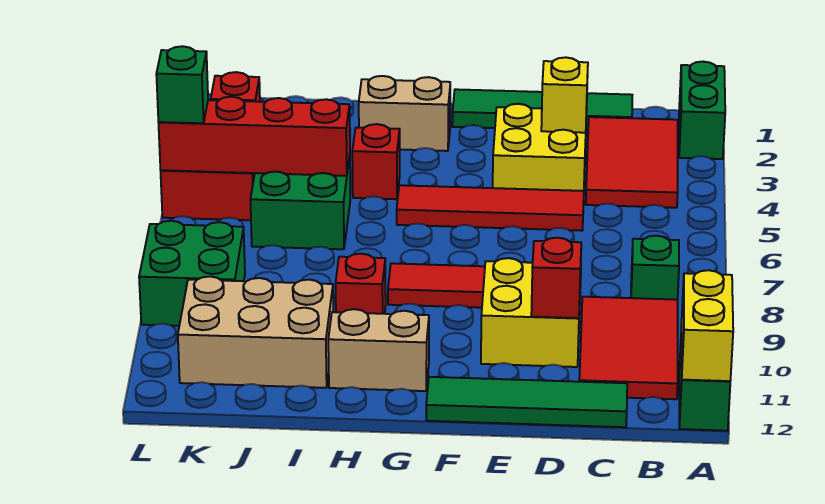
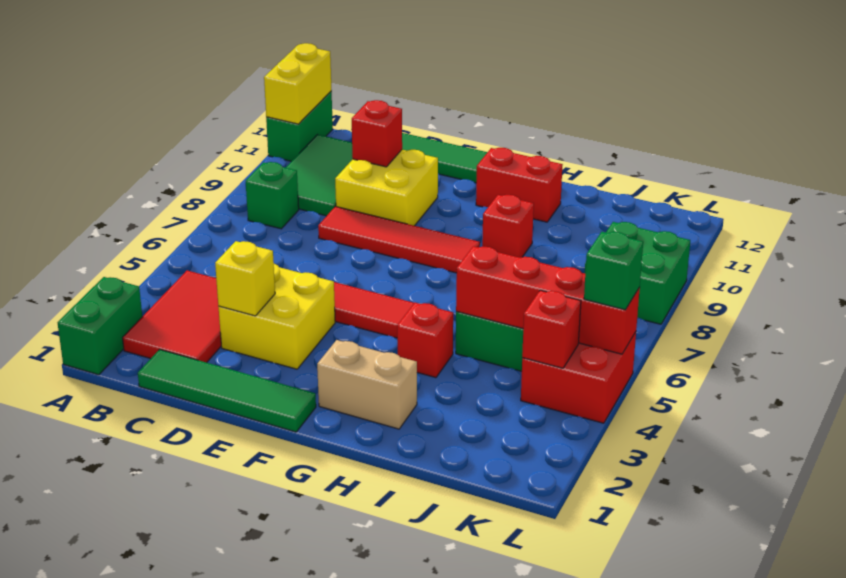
red tile B9:C11 level 1 -> green tile B9:C11 level 1
tan brick G11:H11 level 1 -> red brick G11:H11 level 1
tan brick I10:K11 level 1 -> none

